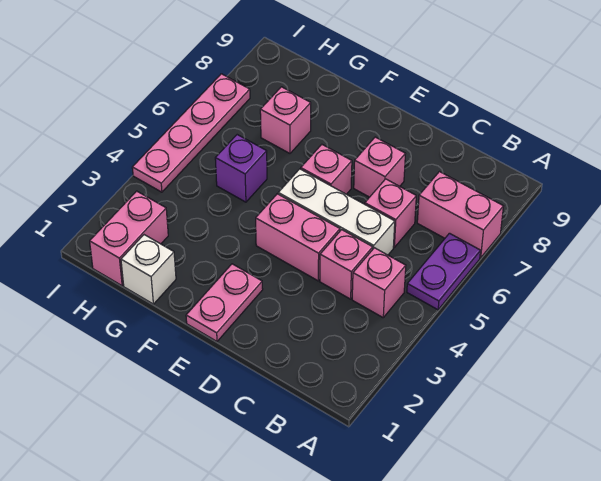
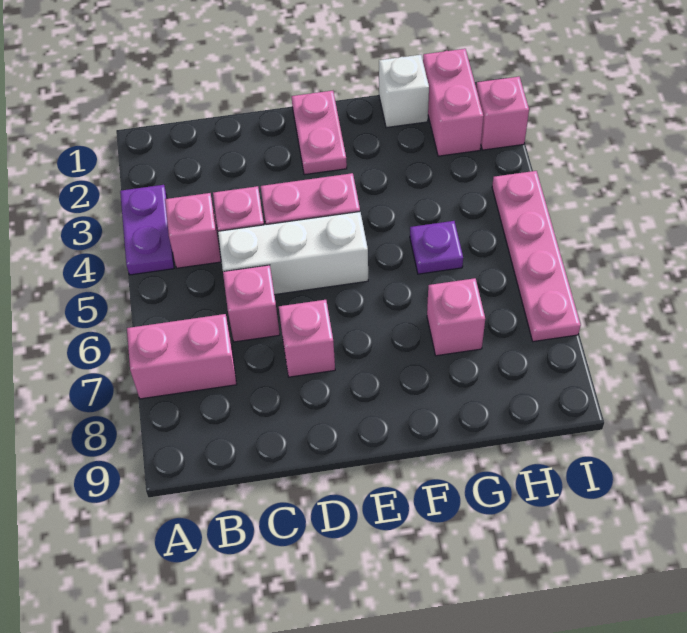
purple plate A5:A6 level 1 -> purple plate A3:A4 level 1
pink brick E6 level 1 -> pink brick I2 level 1
purple brick G5 level 1 -> purple plate G5 level 1

